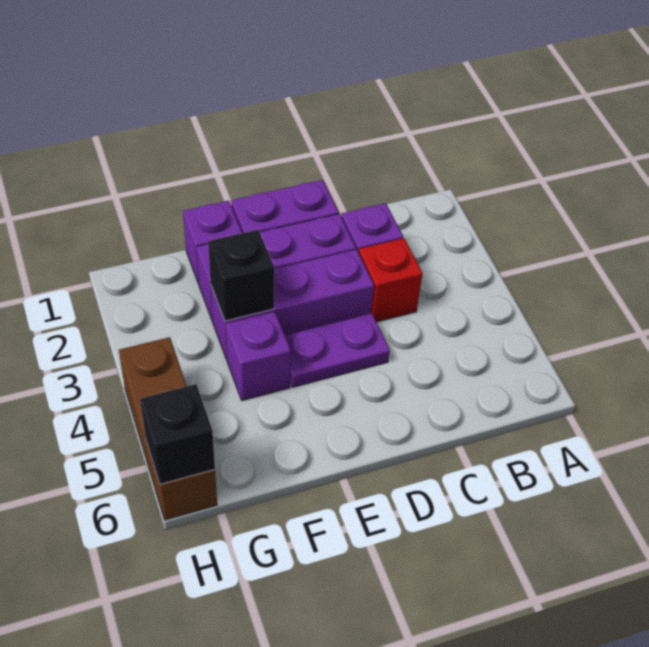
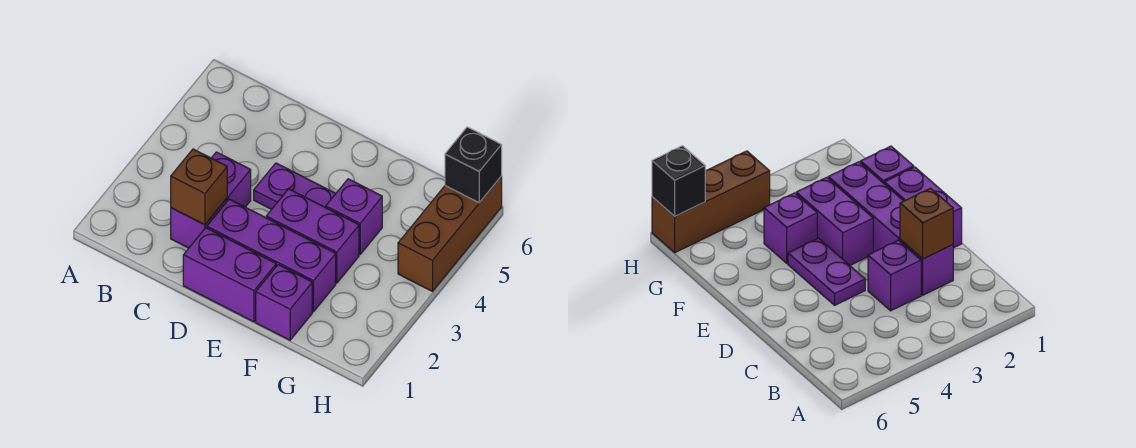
none -> brown brick C2 level 2
red brick C3 level 1 -> purple brick C3 level 1
purple brick D3:F3 level 1 -> purple brick E3:F3 level 1
black brick F3 level 2 -> none

